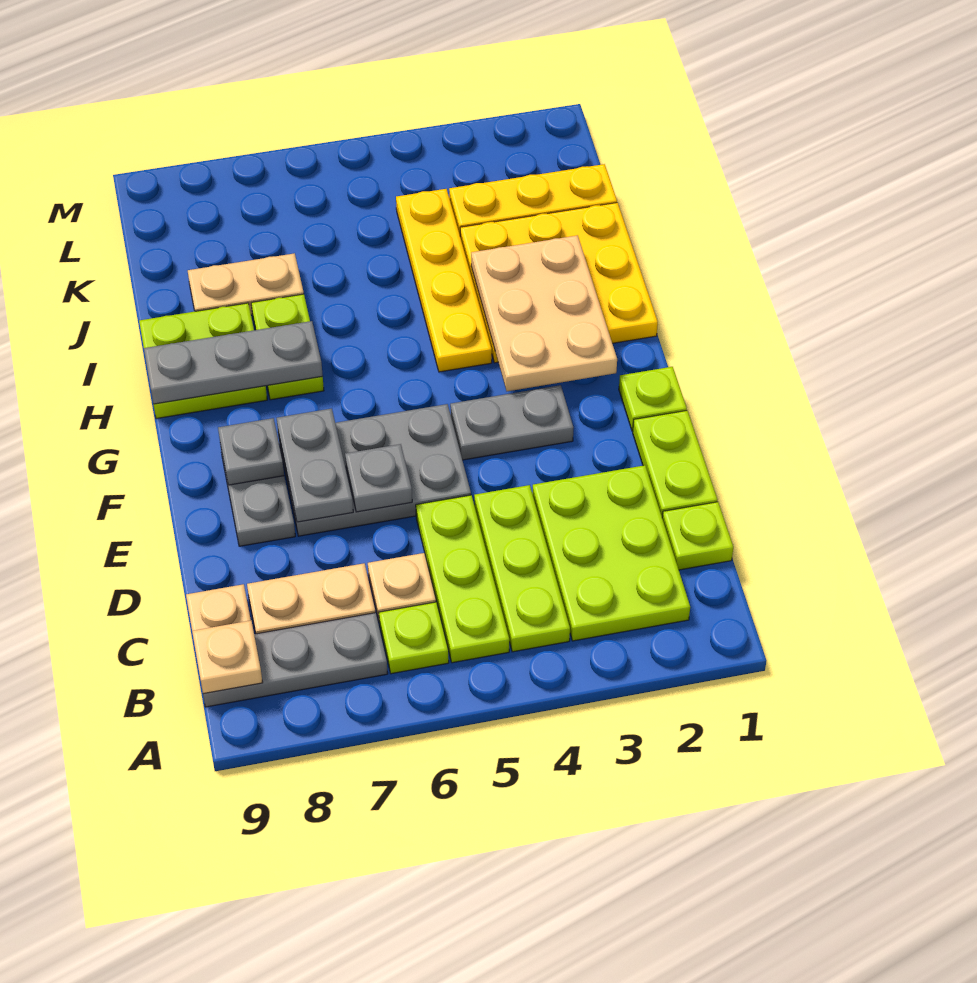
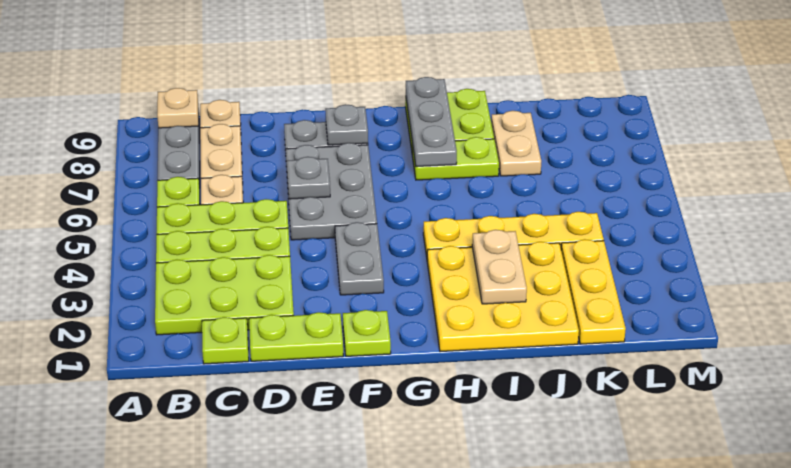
grey plate E7:F7 level 2 -> none
tan plate G2:I3 level 2 -> tan plate I2:I3 level 2

